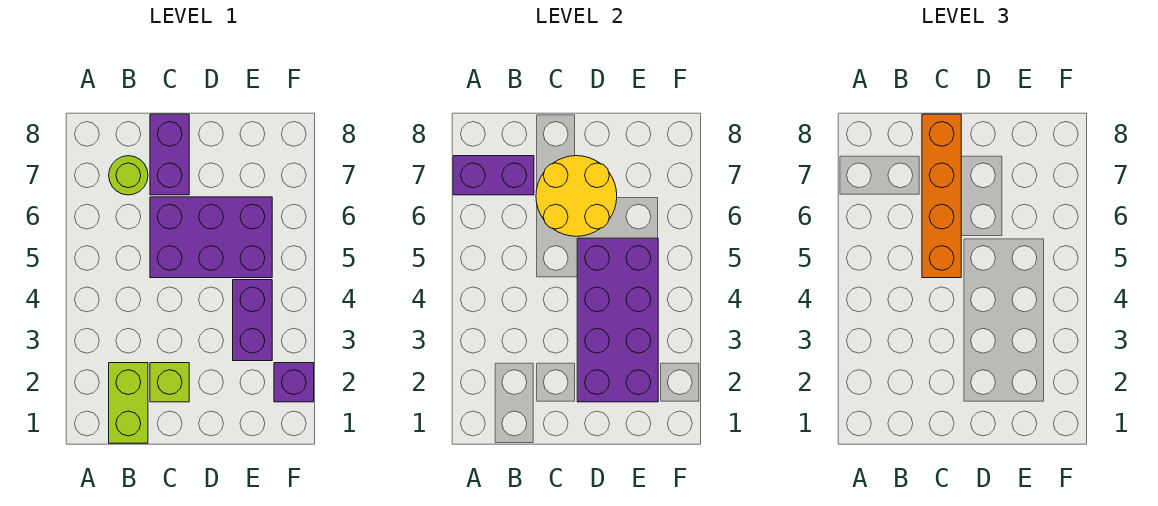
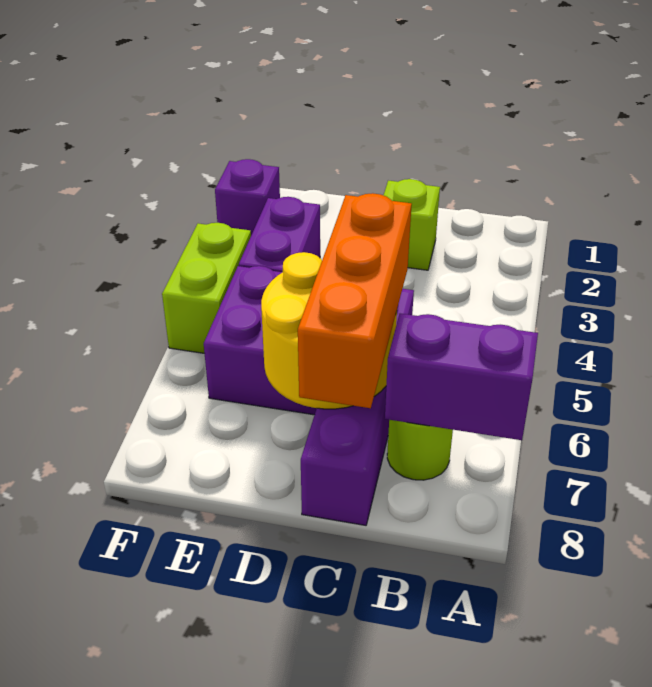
lime brick B1:B2 level 1 -> lime brick F4:F5 level 1
orange brick C5:C8 level 3 -> orange brick C6:C8 level 3
purple brick D2:E5 level 2 -> none

